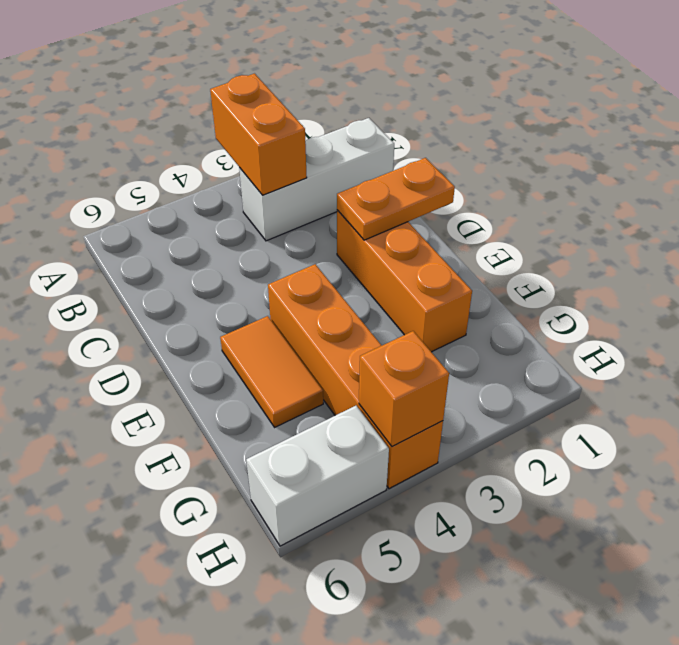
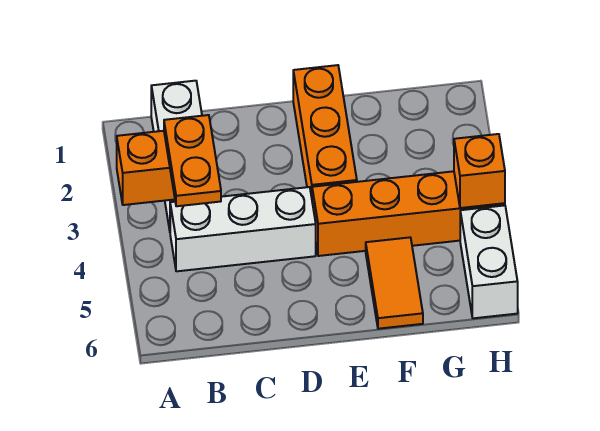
none -> white brick B4:D4 level 1
orange plate D1:D2 level 2 -> orange plate B3:B4 level 3
orange brick D2:F2 level 1 -> orange brick E1:E3 level 1
orange tile E5:F5 level 1 -> orange tile F5:F6 level 1

